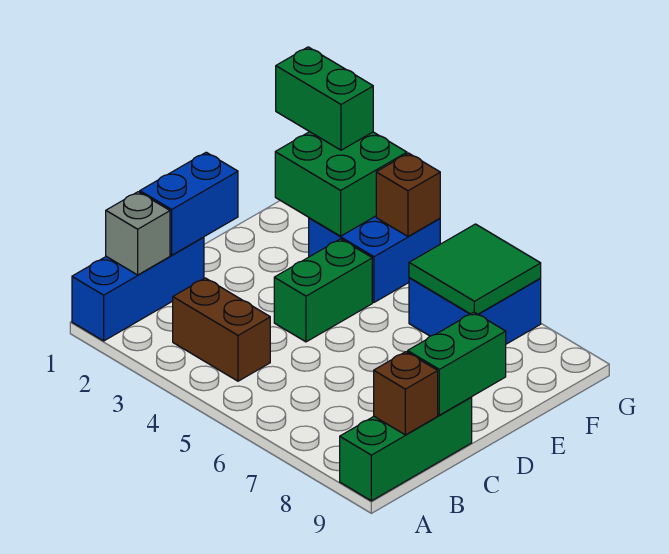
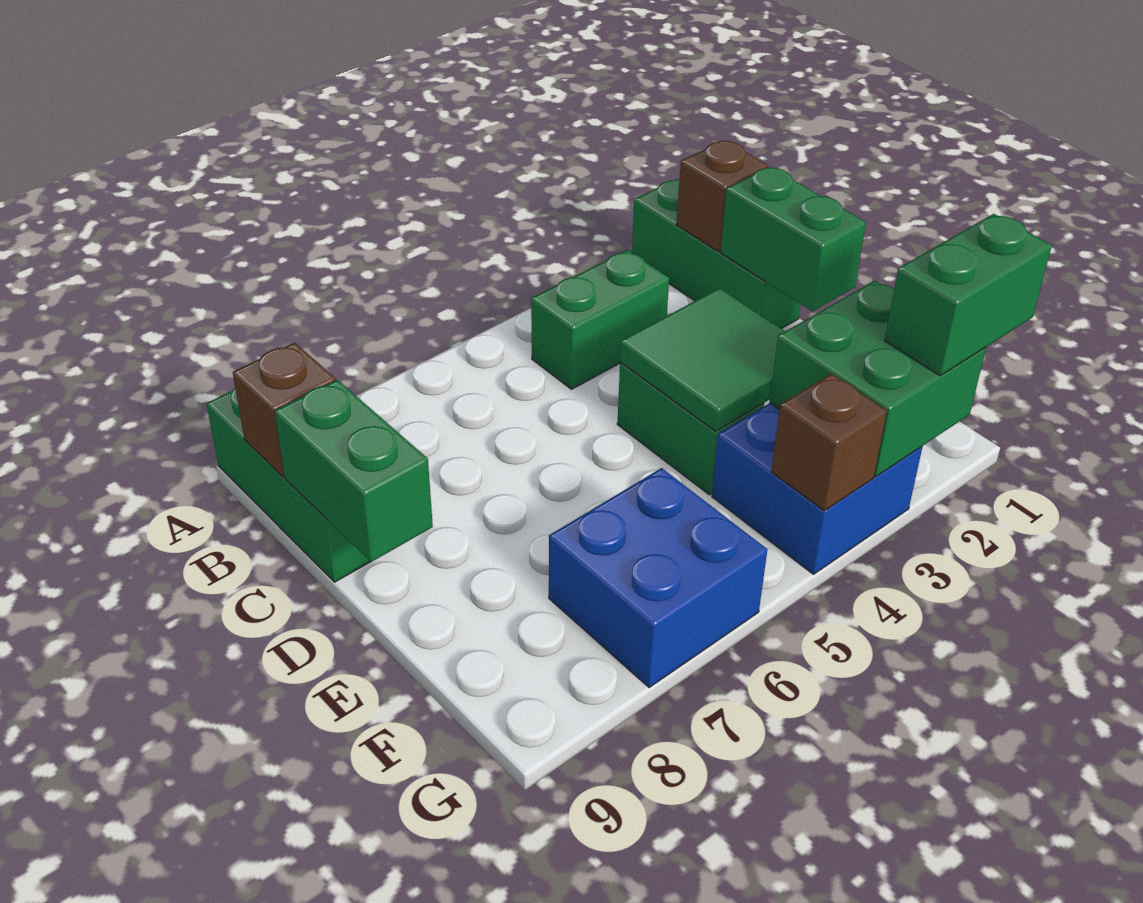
blue brick A1:C1 level 1 -> green brick A1:C1 level 1
grey brick B1 level 2 -> brown brick B1 level 2
brown brick B3:B4 level 1 -> green brick B3:B4 level 1
blue brick C1:D1 level 2 -> green brick C1:D1 level 2
green tile F6:G7 level 2 -> green tile D3:E4 level 2

